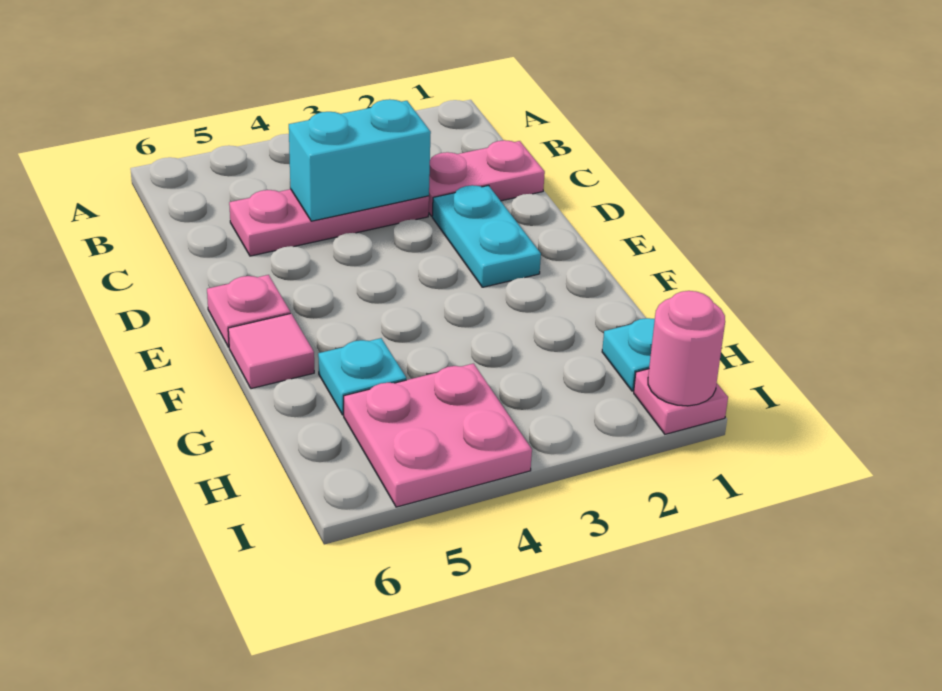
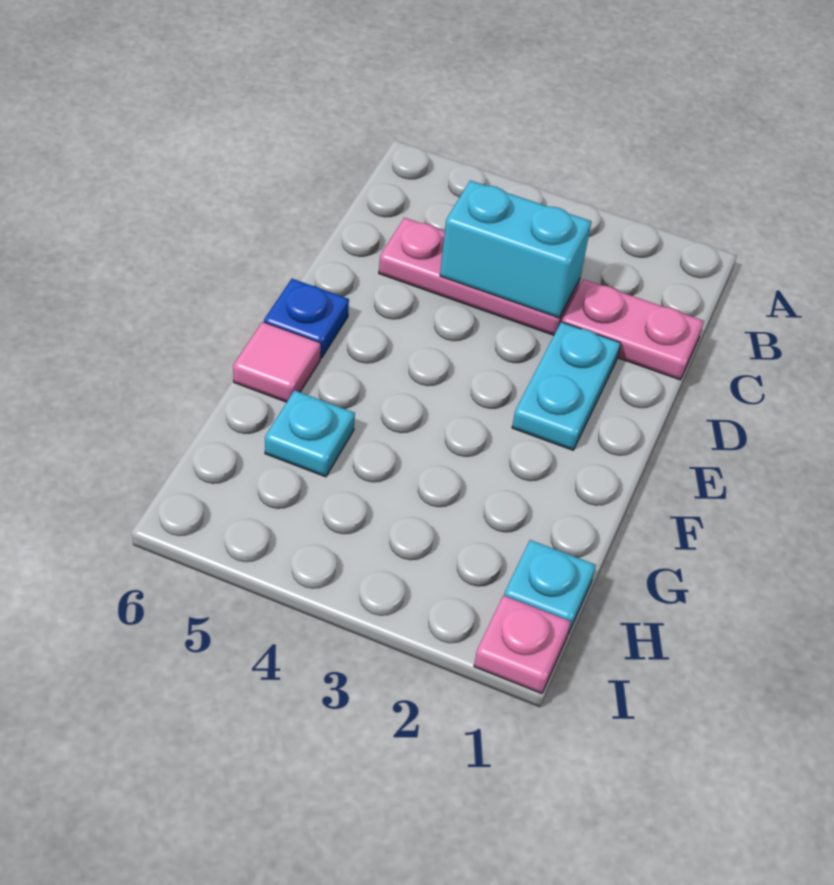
pink plate E6 level 1 -> blue plate E6 level 1
pink plate H4:I5 level 1 -> none
pink round brick I1 level 2 -> none

